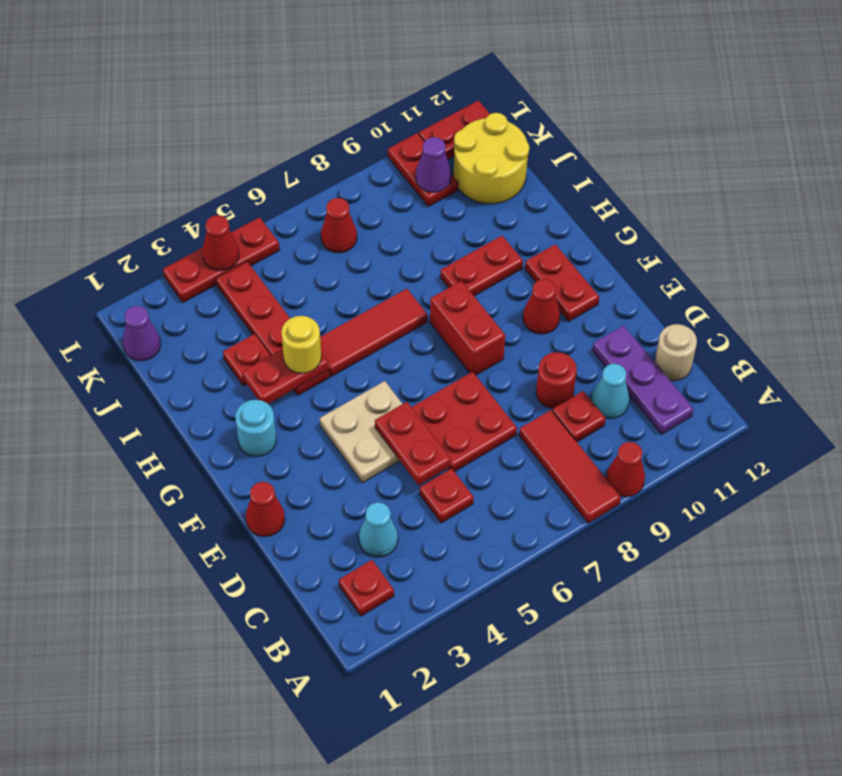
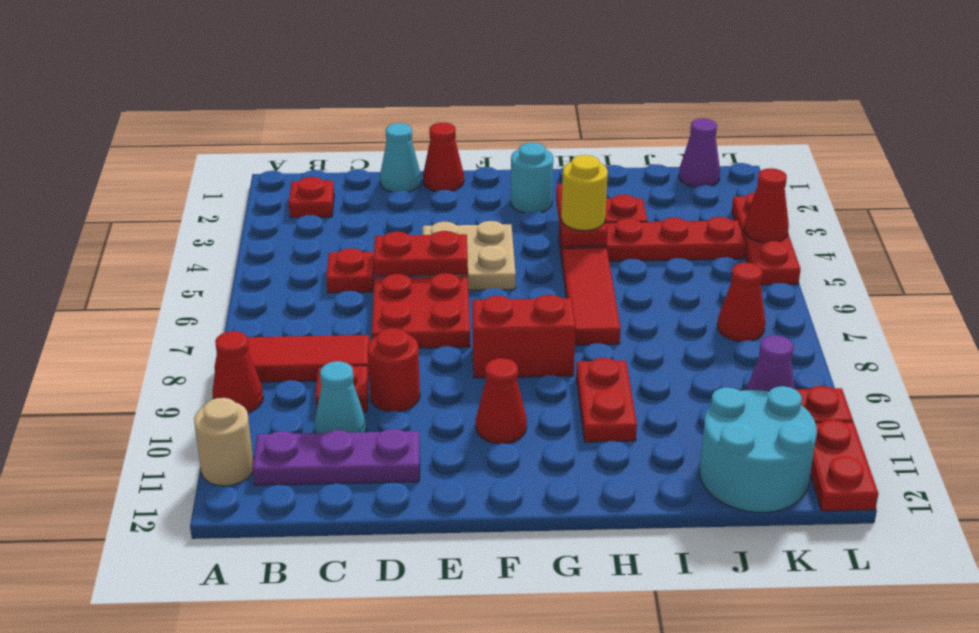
cyan cone C3 level 1 -> cyan cone D1 level 1
tan round brick C12 level 1 -> tan round brick A11 level 1
red plate F11:G11 level 1 -> none
yellow round brick J11:K12 level 1 -> cyan round brick J11:K12 level 1

